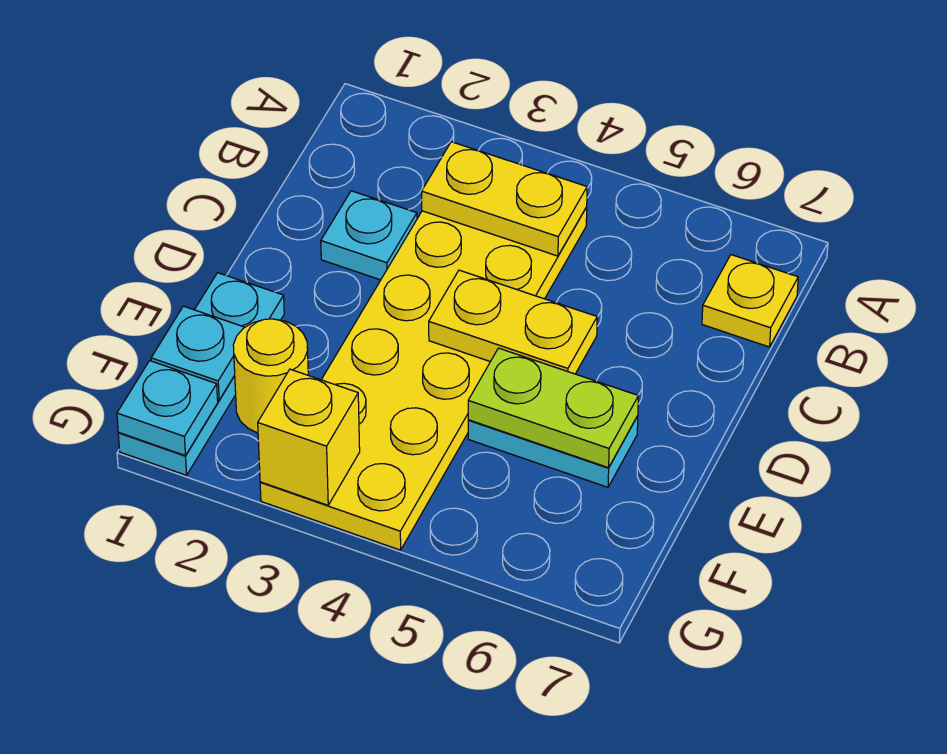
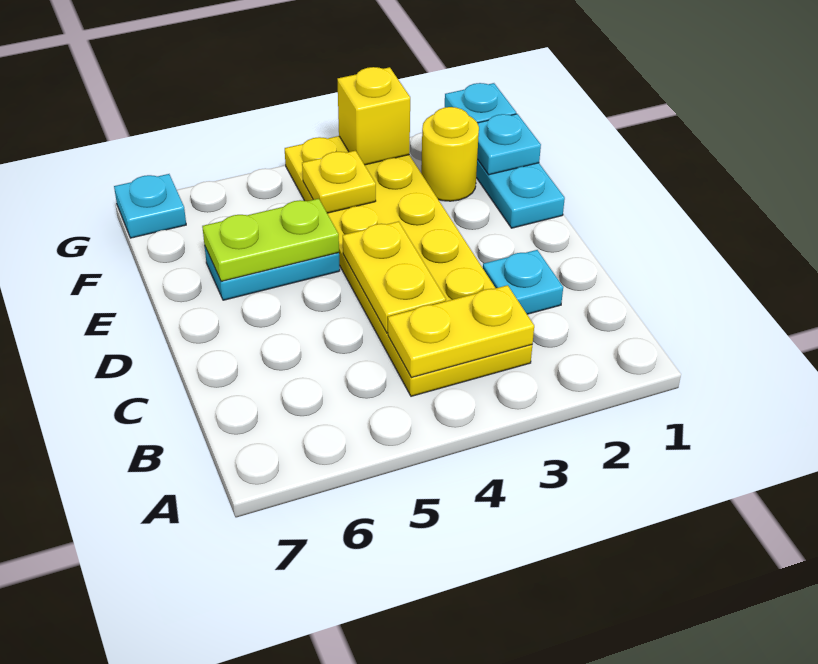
yellow plate B7 level 1 -> yellow plate F4 level 2
yellow plate D4:D5 level 2 -> yellow plate C4:D4 level 2
none -> cyan plate G7 level 1

